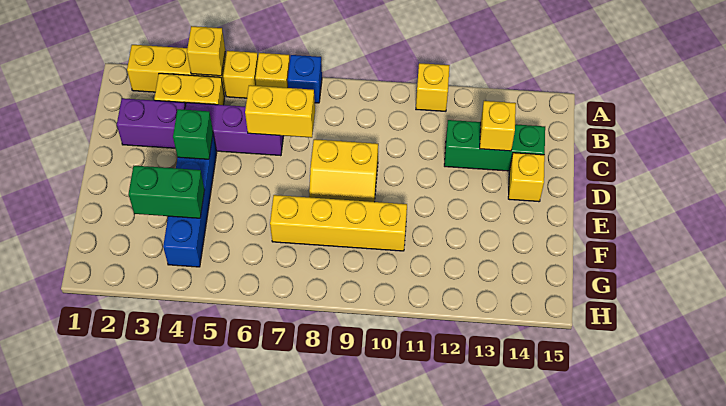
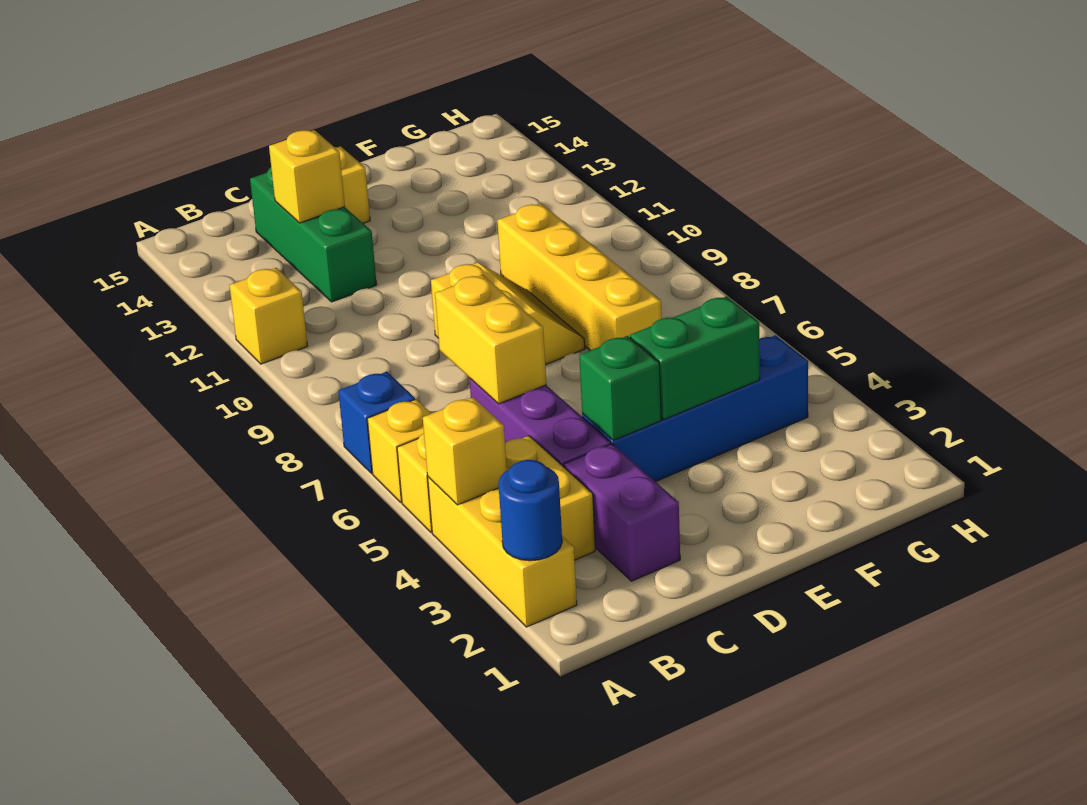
none -> blue round brick A2 level 2
green brick F3:F4 level 2 -> green brick E4:F4 level 2

